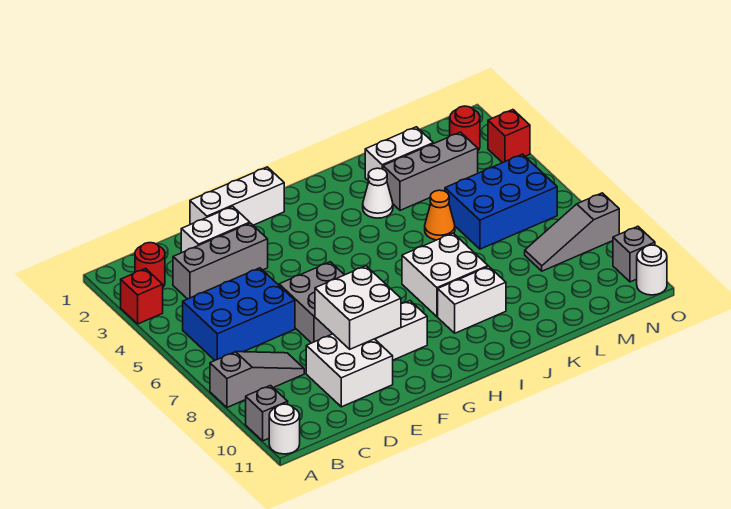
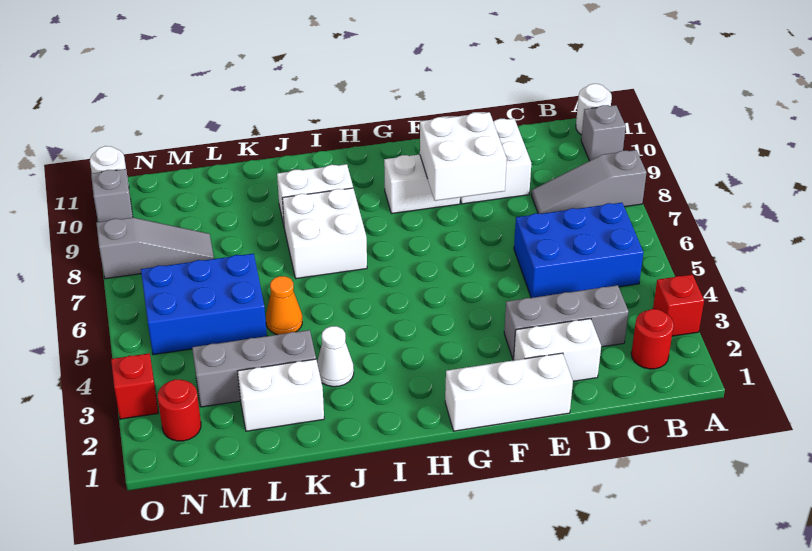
grey brick E6:F7 level 1 -> none

